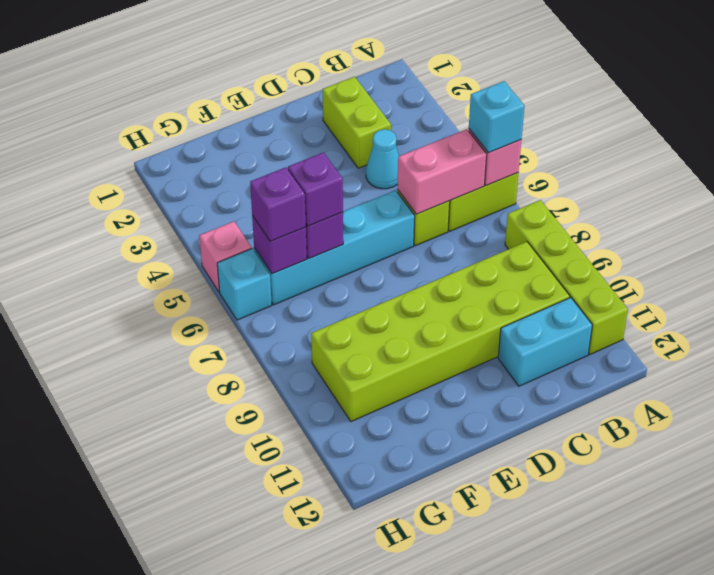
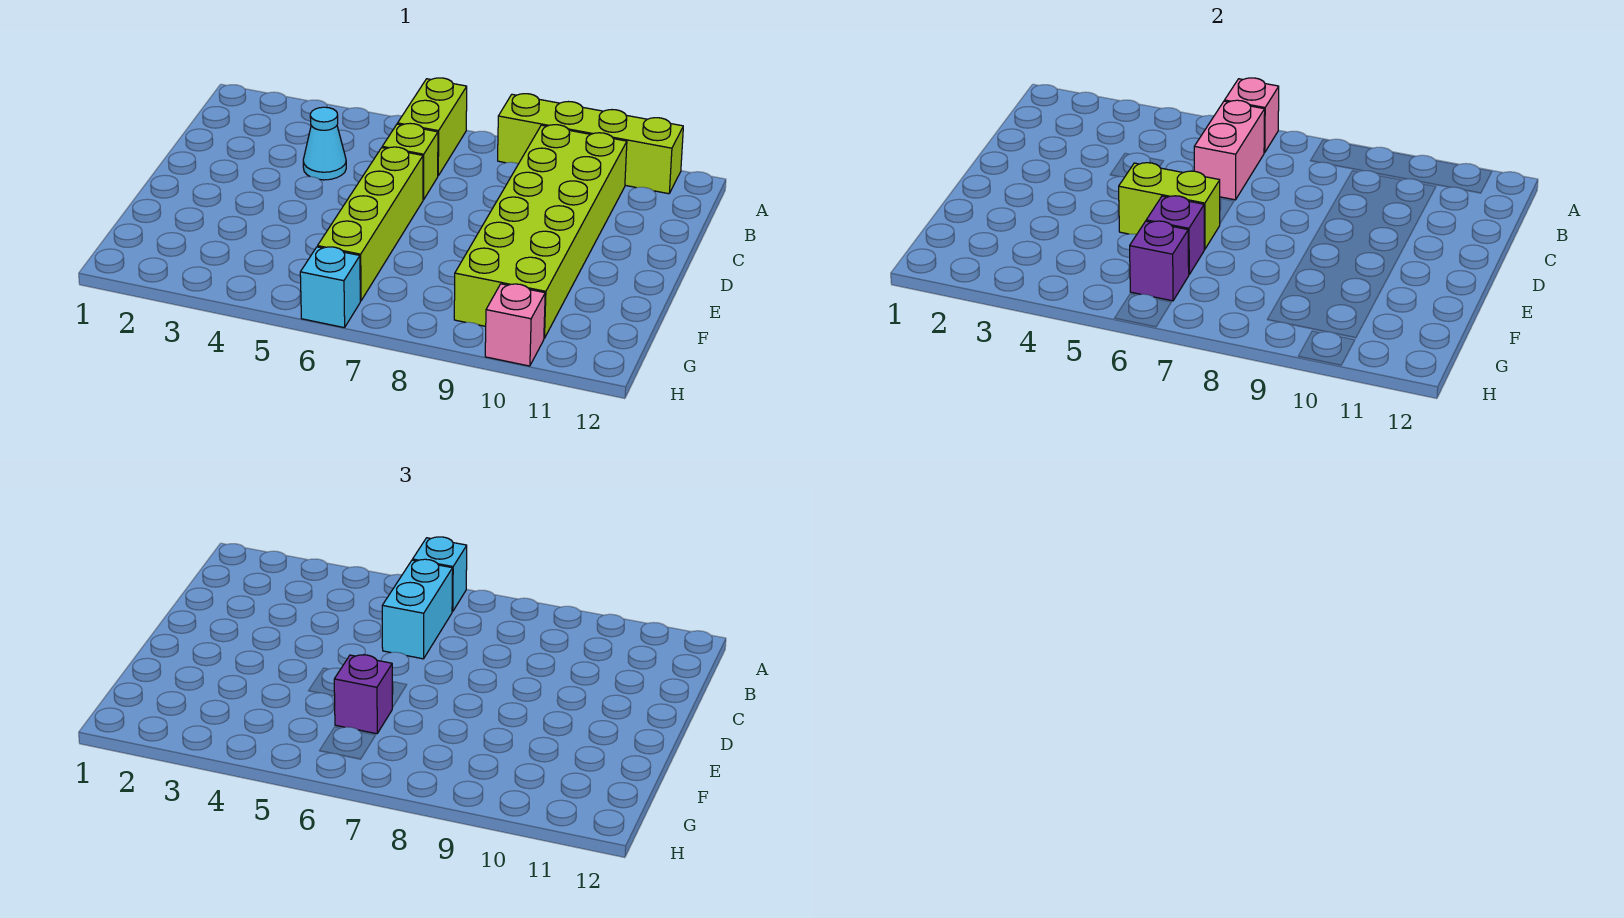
cyan brick B11:C11 level 1 -> cyan brick B6:C6 level 3
lime brick C2:C3 level 1 -> lime brick E5:E6 level 2
cyan brick D6:G6 level 1 -> lime brick D6:G6 level 1
purple brick G6 level 3 -> none
pink brick H5 level 1 -> pink brick H10 level 1

